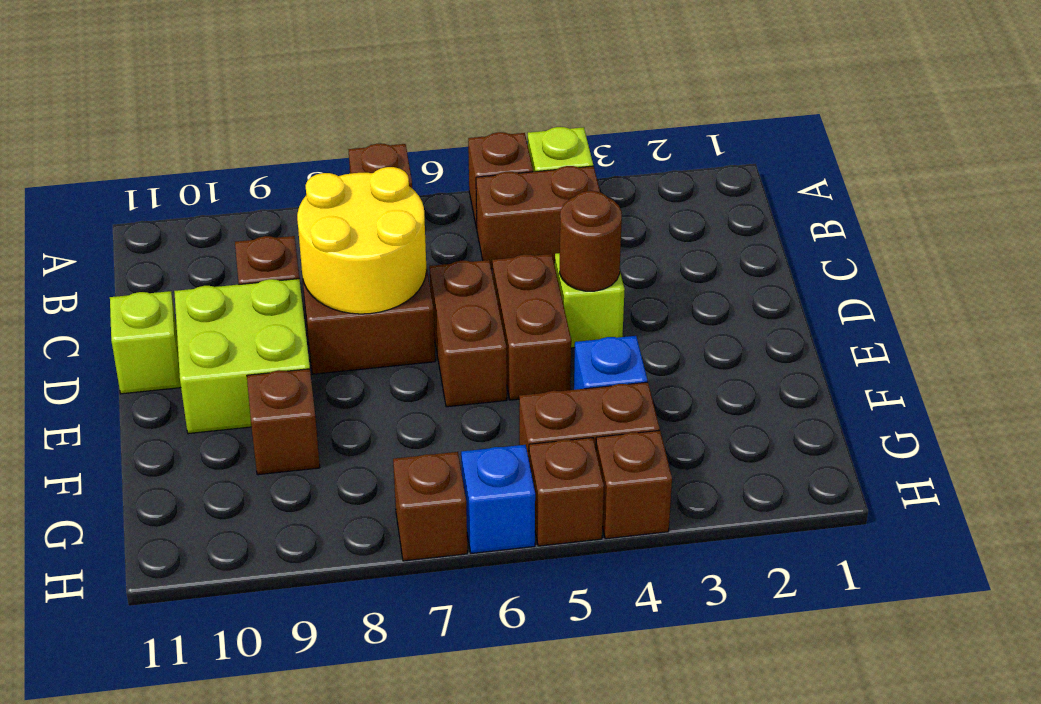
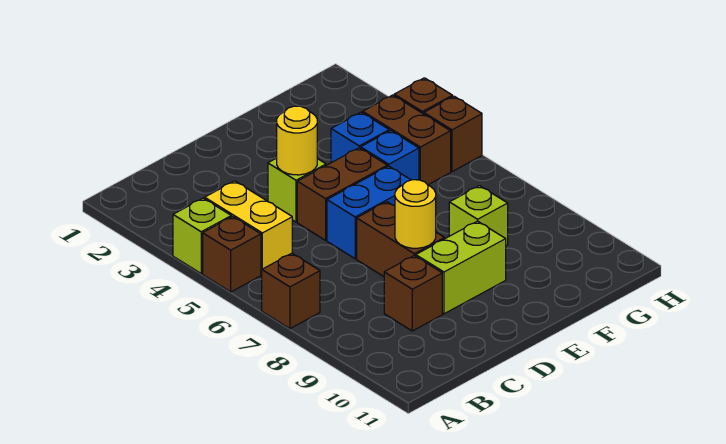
brown brick B4:B5 level 1 -> yellow brick B4:B5 level 1
yellow round brick C7:D8 level 2 -> yellow round brick D8 level 2
brown round brick D4 level 2 -> yellow round brick D4 level 2
brown brick D6:E6 level 1 -> blue brick D6:E6 level 1
lime brick D9:E10 level 1 -> lime brick D9:E9 level 1
lime brick D11 level 1 -> lime brick F8 level 1
brown brick F9 level 1 -> none
blue brick H6 level 1 -> blue brick F5 level 1
brown brick H7 level 1 -> none

